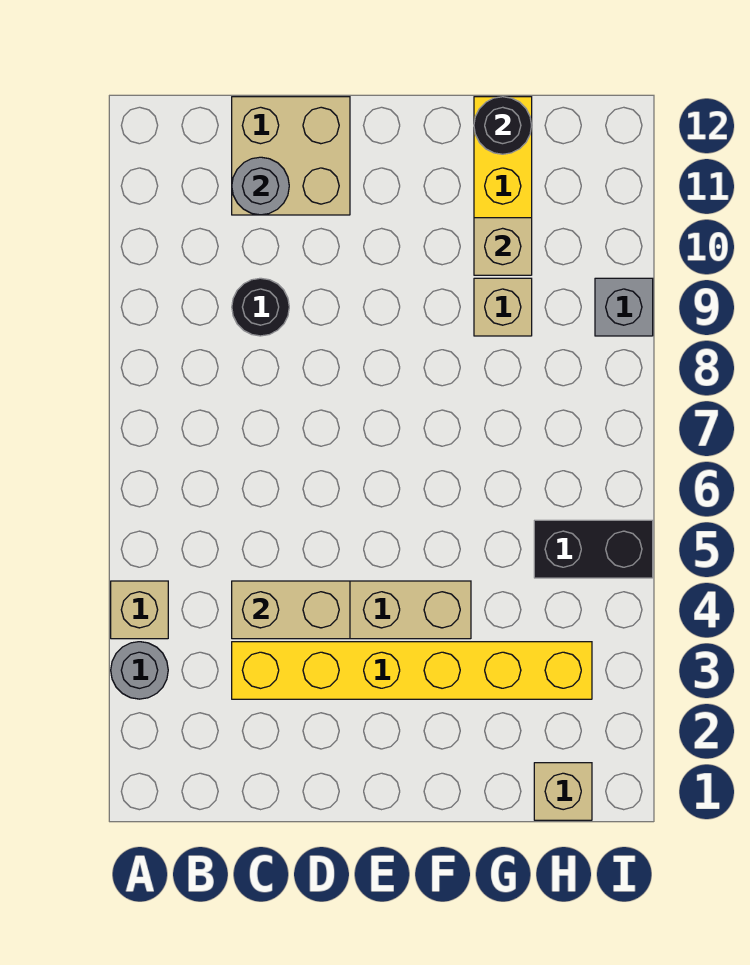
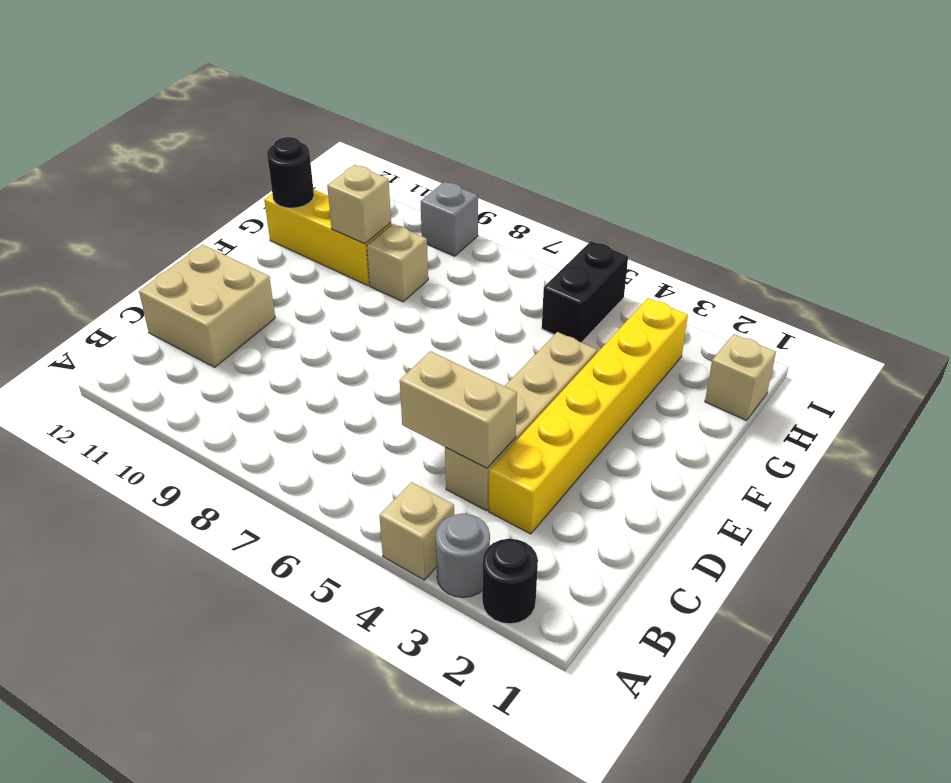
tan brick C4:D4 level 2 -> tan brick C4:C5 level 2
black round brick C9 level 1 -> black round brick A2 level 1
grey round brick C11 level 2 -> none

